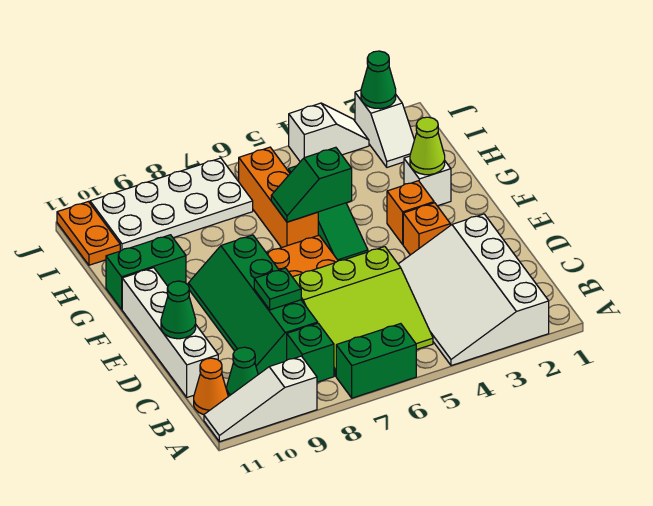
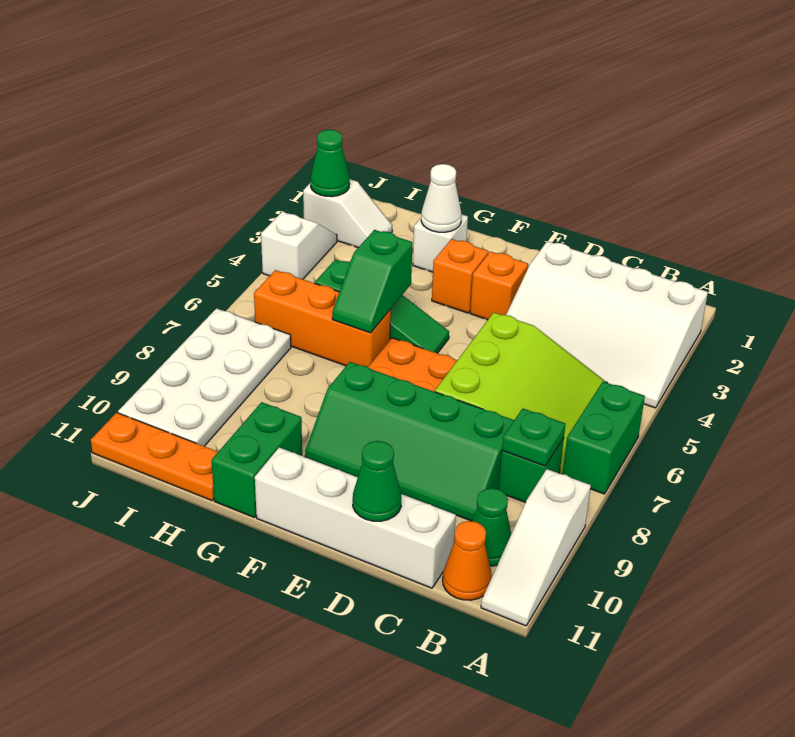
green plate D8 level 2 -> green plate B8 level 2
lime cone G2 level 2 -> white cone G2 level 2
orange plate I11:J11 level 1 -> orange plate H11:J11 level 1

